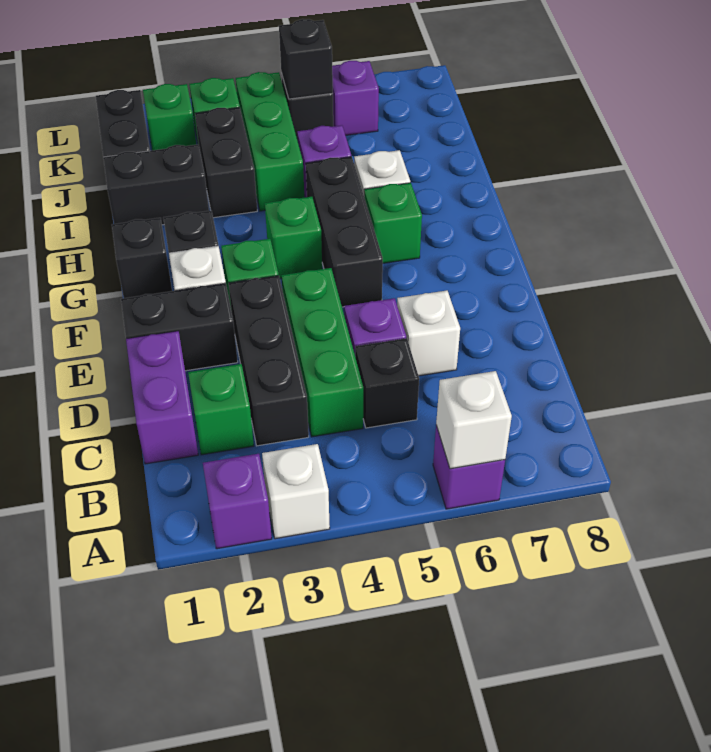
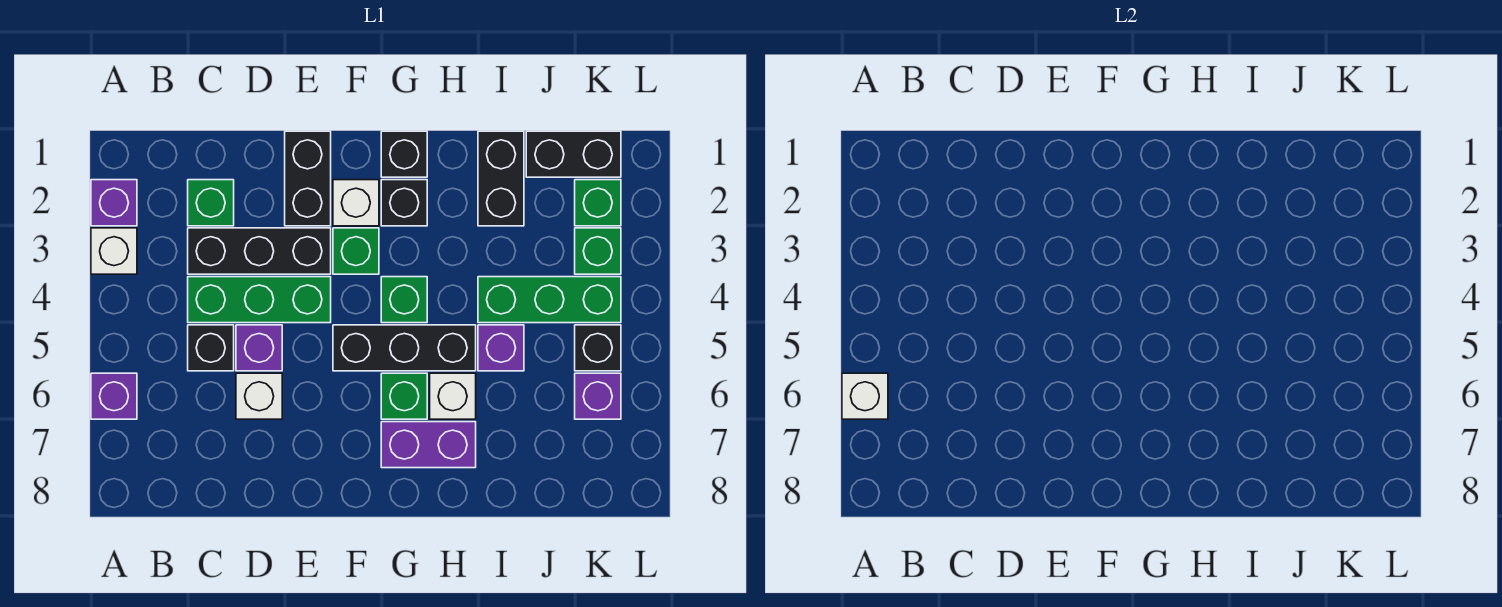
purple brick C1:D1 level 1 -> purple brick G7:H7 level 1
black brick I3:J3 level 1 -> none
black brick K5 level 2 -> none

